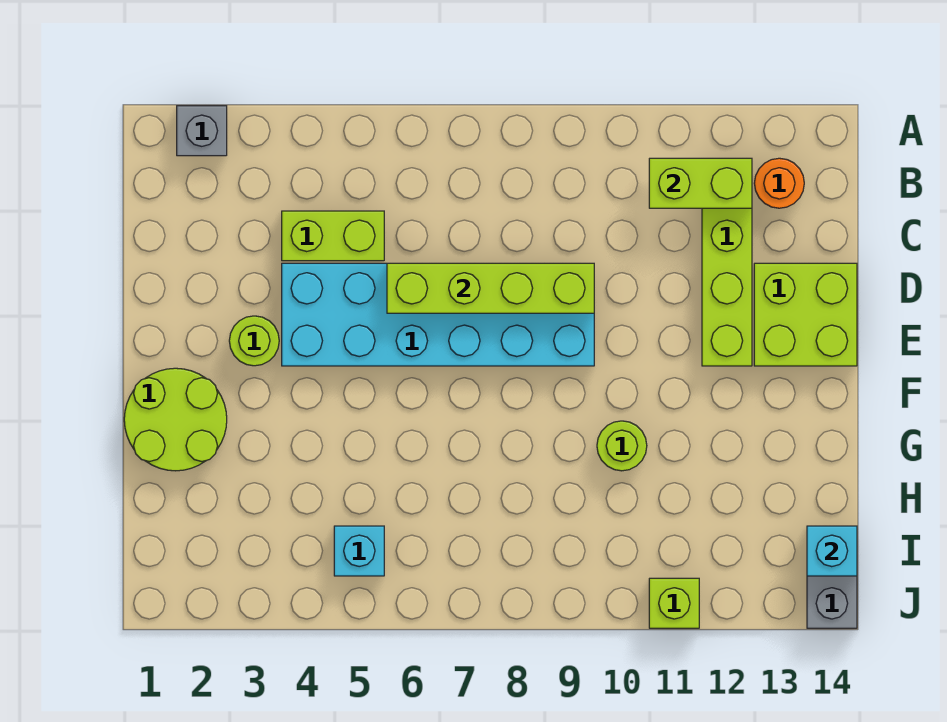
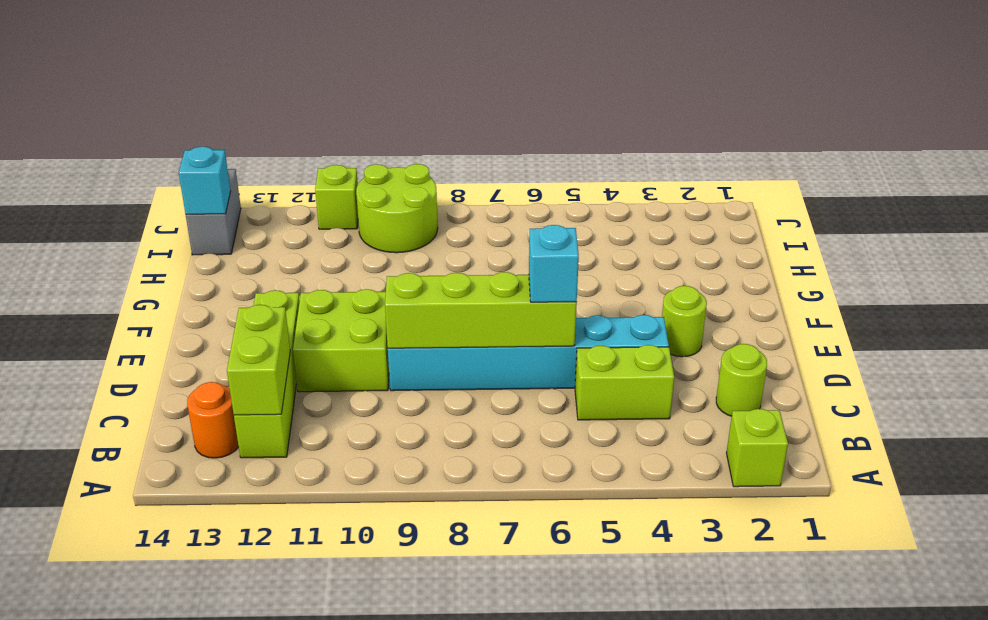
grey brick A2 level 1 -> lime brick A2 level 1
lime brick B11:B12 level 2 -> lime brick B12:C12 level 2
cyan brick D4:E9 level 1 -> cyan brick D4:D9 level 1
lime brick D13:E14 level 1 -> lime brick D10:E11 level 1
lime round brick F1:G2 level 1 -> lime round brick I9:J10 level 1
lime round brick G10 level 1 -> lime round brick C2 level 1
cyan brick I5 level 1 -> cyan brick D6 level 3

